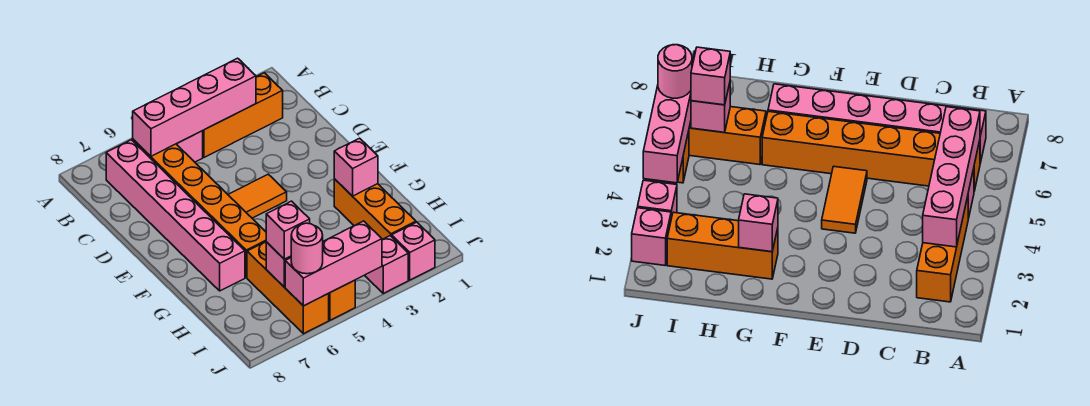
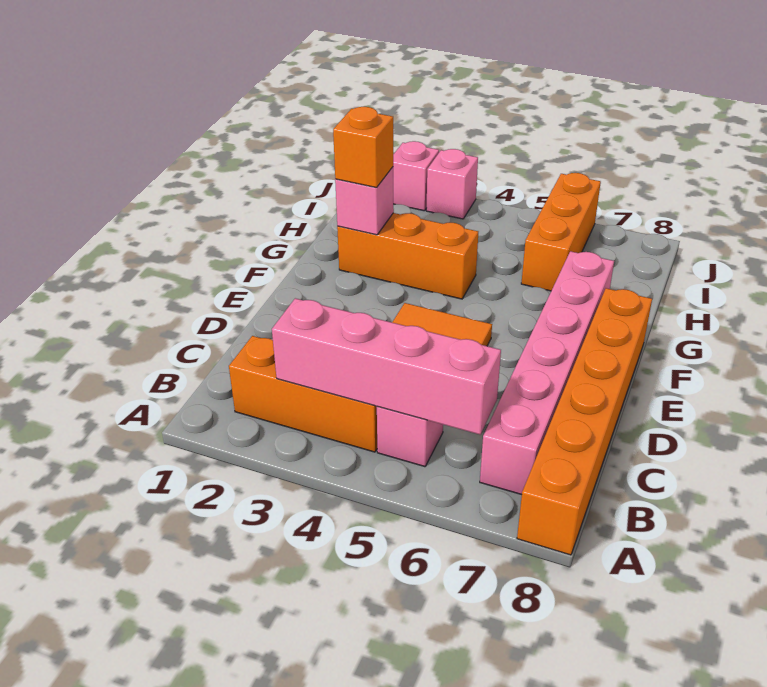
orange brick B6:G6 level 1 -> orange brick A8:F8 level 1
orange brick G2:I2 level 1 -> orange brick G2:G4 level 1
pink brick I6 level 2 -> none
pink brick I6 level 3 -> none
pink brick J4:J6 level 2 -> none
orange brick J5 level 1 -> orange brick G2 level 3
pink round brick J6 level 3 -> none

